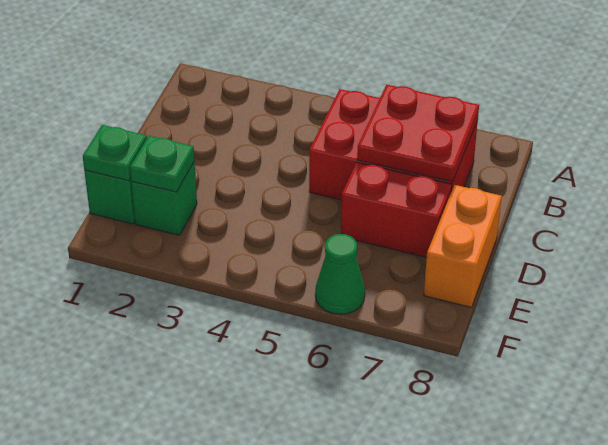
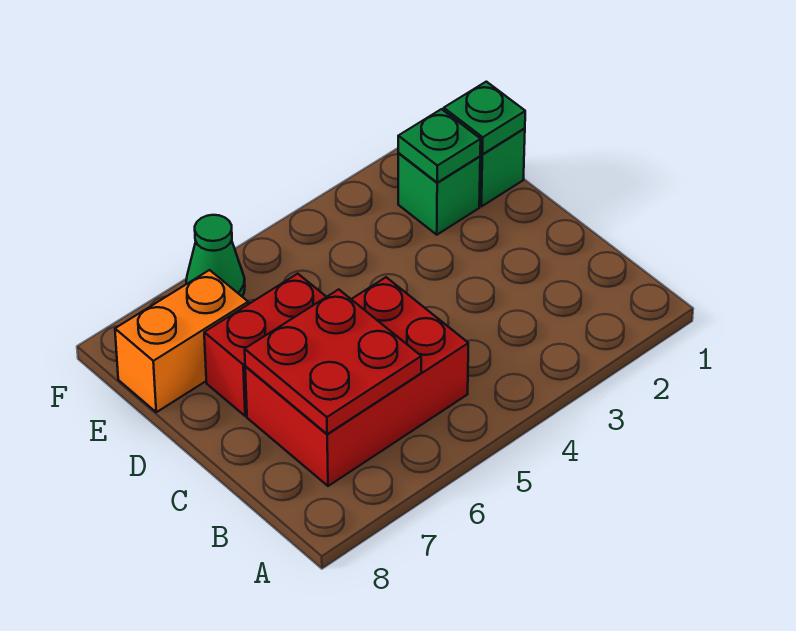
orange brick D8:E8 level 1 -> orange brick E7:E8 level 1

